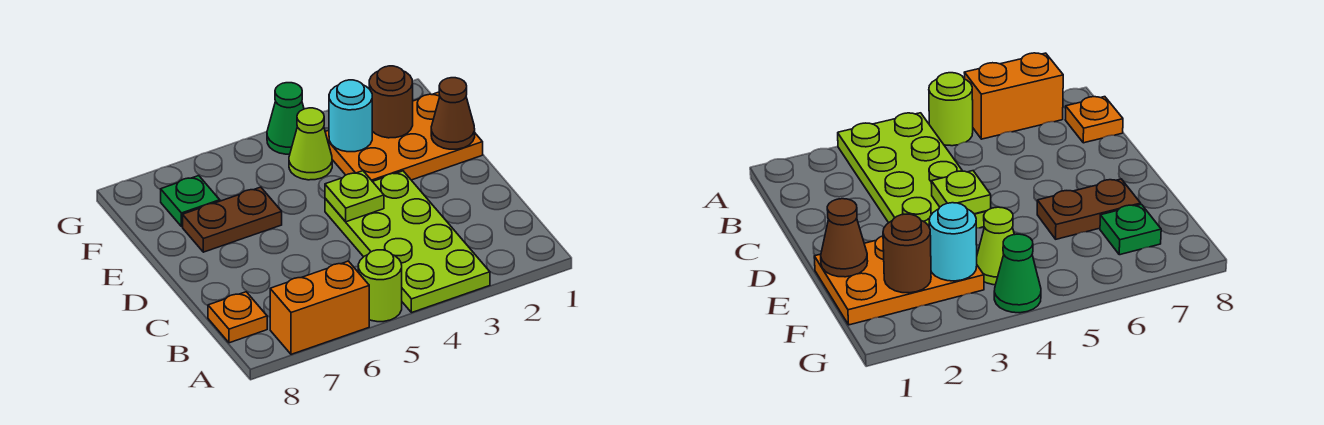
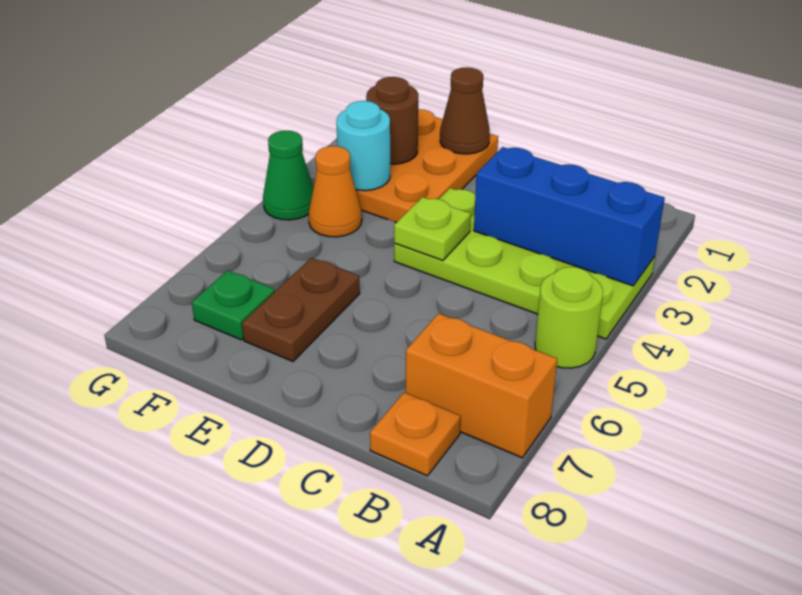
none -> blue brick A3:C3 level 2
orange brick A6:A7 level 1 -> orange brick A7:B7 level 1
lime cone F4 level 1 -> orange cone F4 level 1

